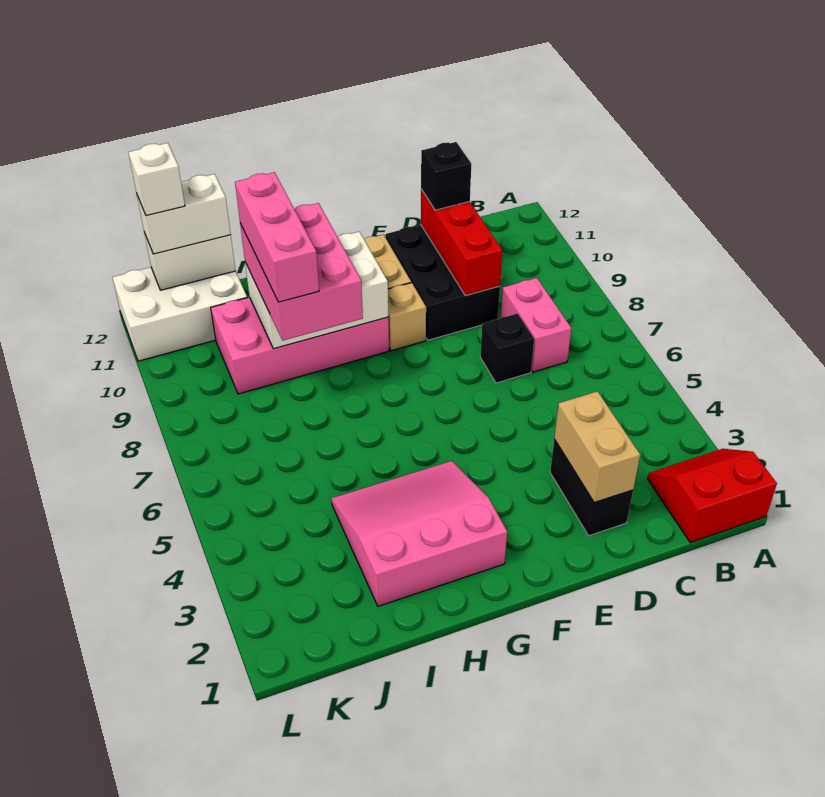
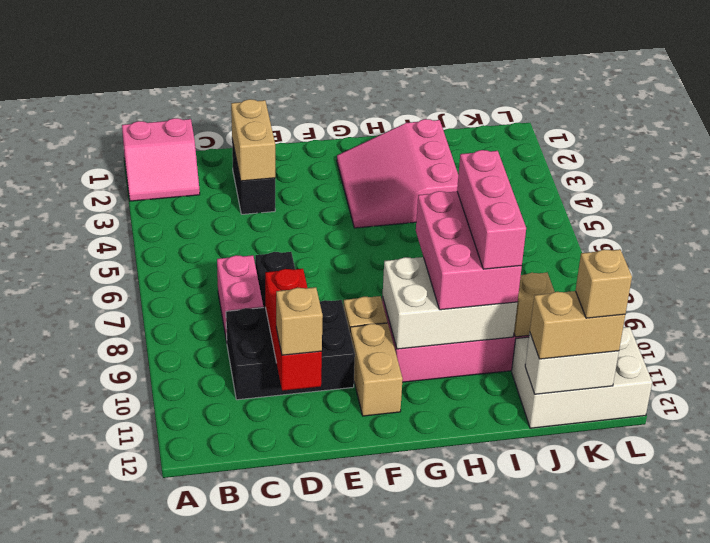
red slope A1:B2 level 1 top 1 -> pink slope A1:B2 level 1 top 1
black brick D9:E11 level 1 -> black brick C9:E10 level 1
black brick D11 level 3 -> tan brick D11 level 3
pink slope G2:I4 level 1 top 2 -> pink slope G2:I4 level 1 top I
none -> tan brick J10 level 2
white brick J12:K12 level 3 -> tan brick J12:K12 level 3
white brick K12 level 4 -> tan brick K12 level 4

